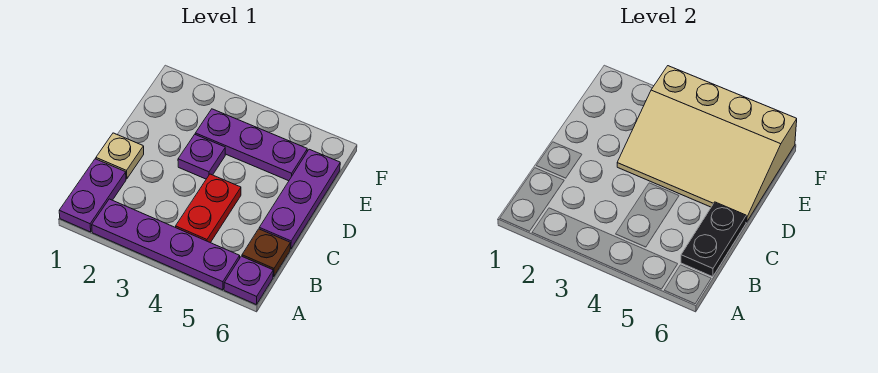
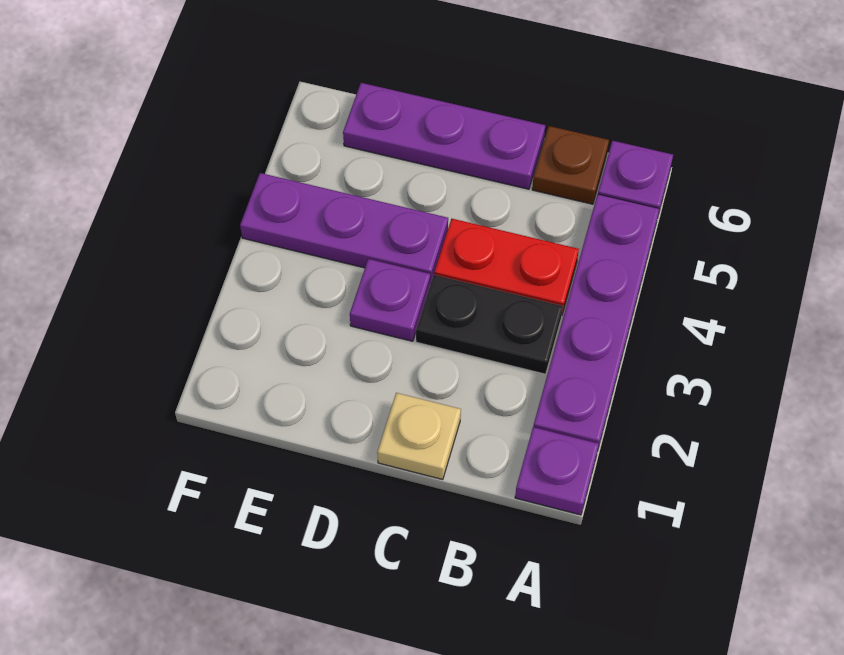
purple plate A1:B1 level 1 -> purple plate A1 level 1
black plate B6:C6 level 2 -> black plate B3:C3 level 1
tan slope D3:F6 level 2 top F -> none
purple plate E3:E5 level 1 -> purple plate D4:F4 level 1

